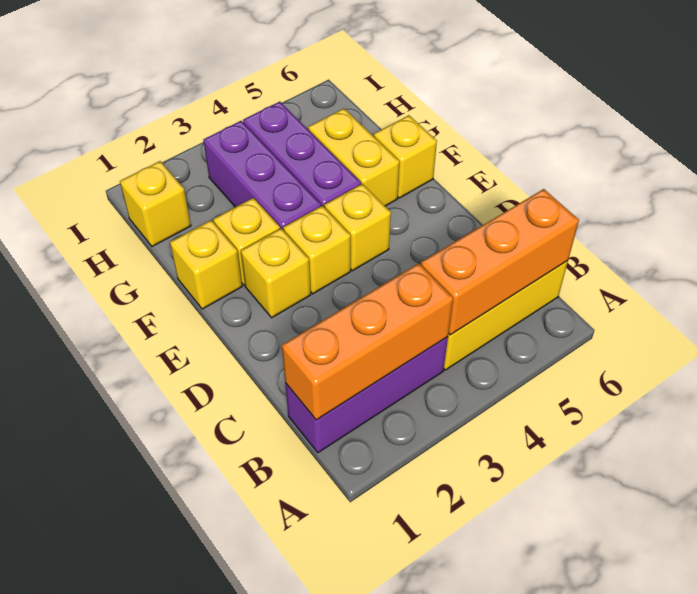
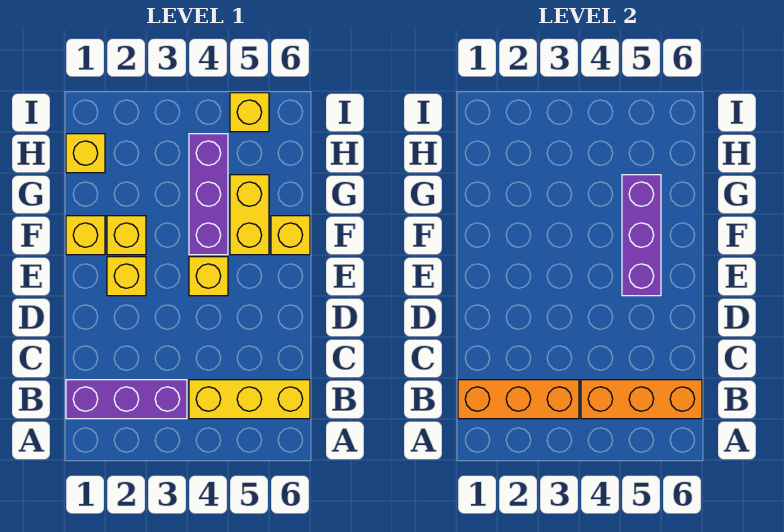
yellow brick E3 level 1 -> yellow brick I5 level 1
purple brick F3:H3 level 1 -> purple brick E5:G5 level 2

